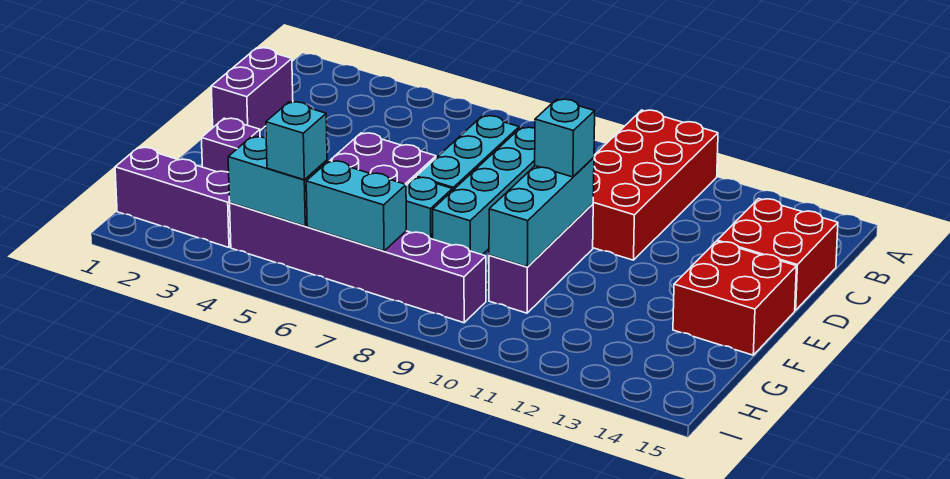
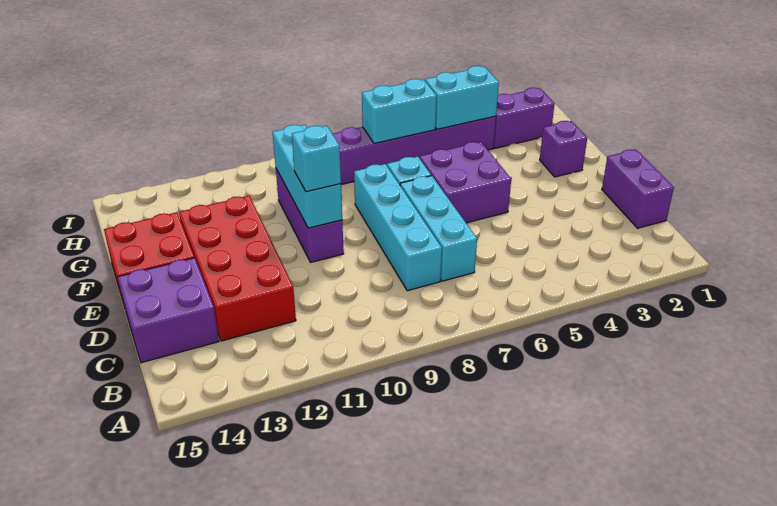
red brick A10:D11 level 1 -> red brick C12:F13 level 1
red brick C14:D15 level 1 -> purple brick C14:D15 level 1
purple brick H1:H3 level 1 -> purple brick H2:H3 level 1
cyan brick H5 level 3 -> none

